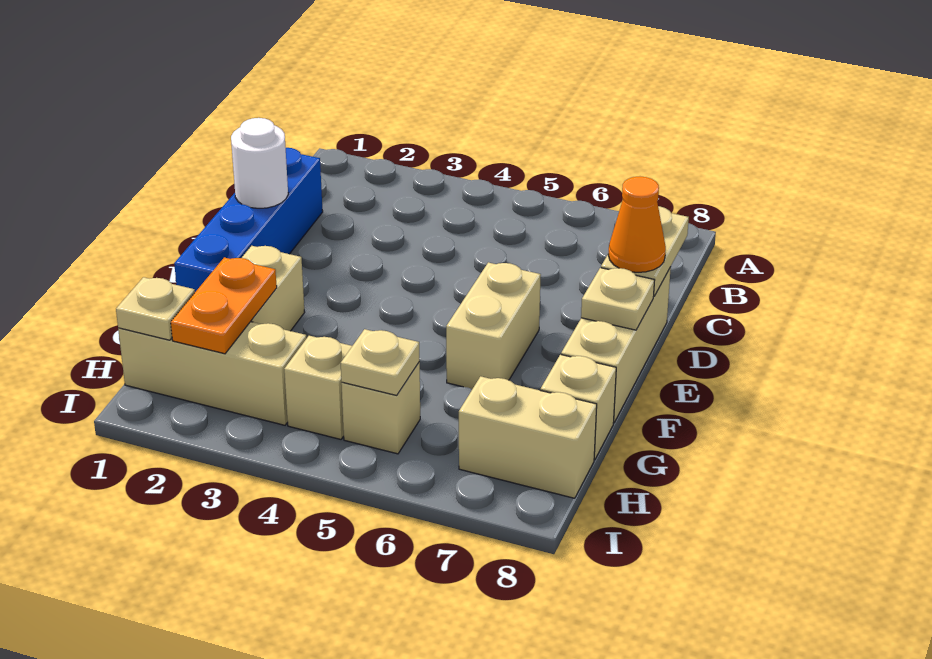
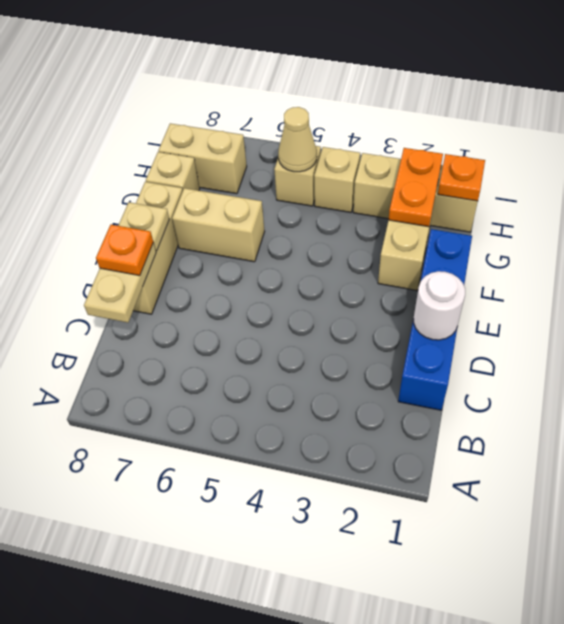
orange cone D8 level 3 -> orange plate D8 level 3
tan brick E6:F6 level 1 -> tan brick F6:F7 level 1
tan plate H1 level 2 -> orange plate H1 level 2
tan plate H5 level 2 -> tan cone H5 level 2

